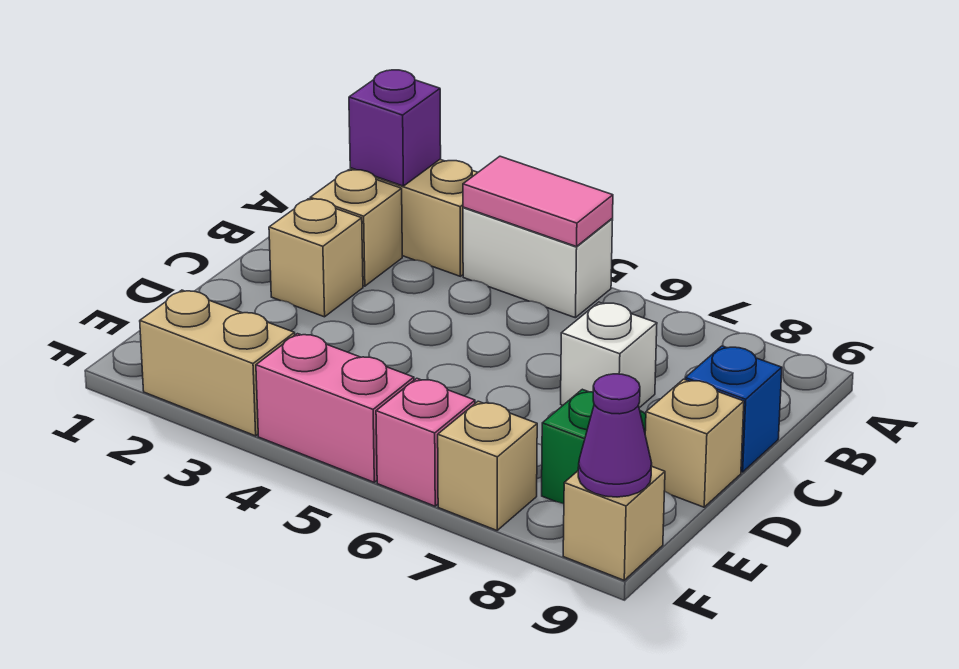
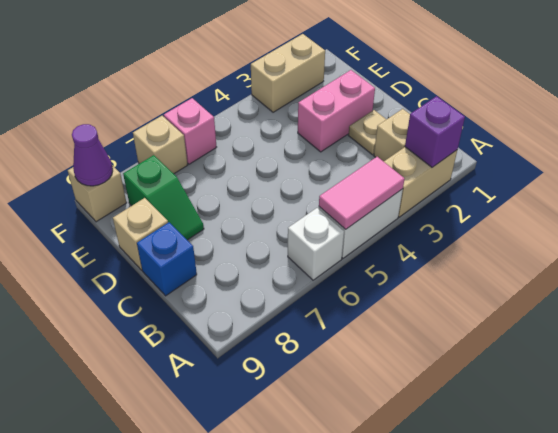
tan brick C2 level 1 -> tan plate C2 level 1
white brick C7 level 1 -> white brick A6 level 1
pink brick F4:F5 level 1 -> pink brick D2:D3 level 1

